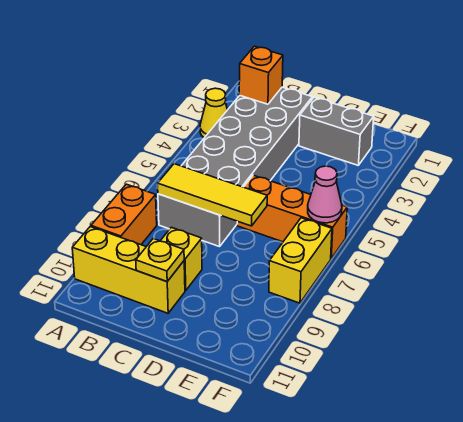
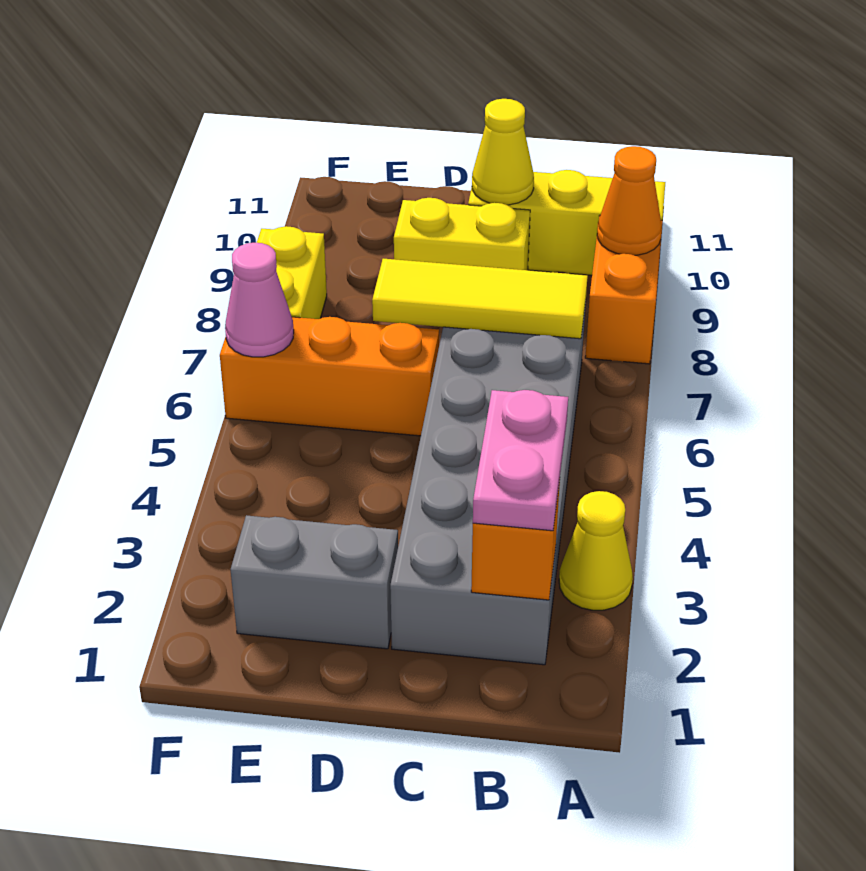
none -> orange cone A9 level 2
none -> pink plate B2:B3 level 3
yellow brick C9 level 1 -> yellow brick C9:D9 level 1
yellow plate C10 level 2 -> yellow cone C10 level 2

